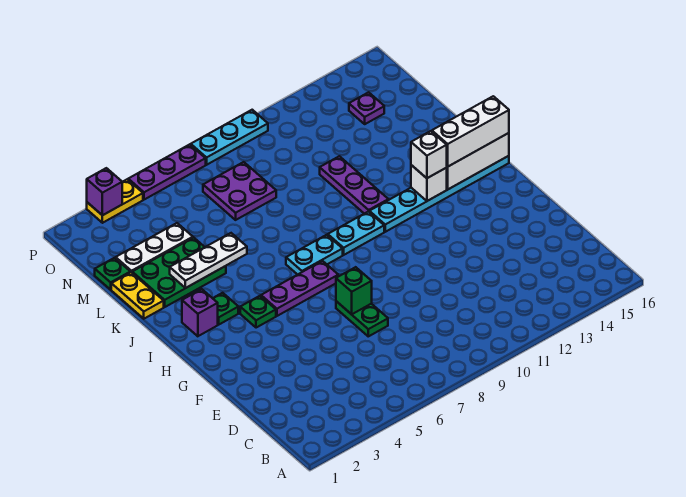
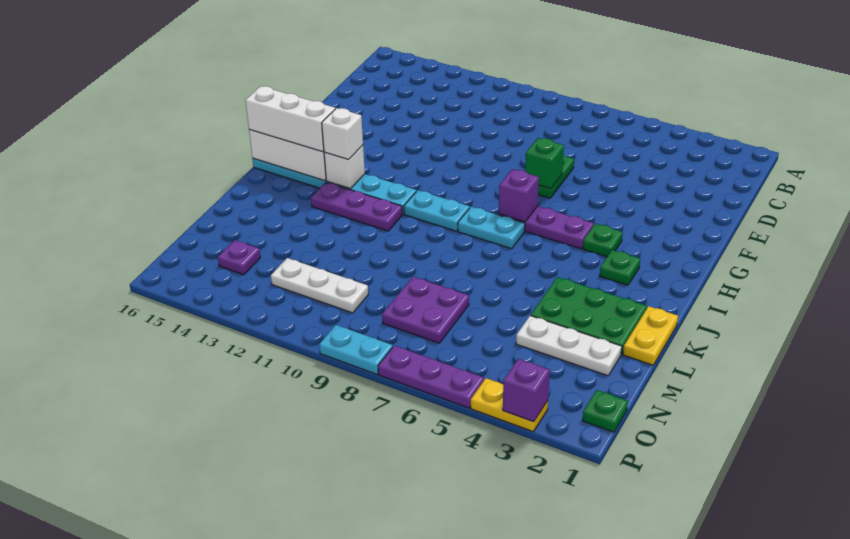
purple brick I2 level 1 -> purple brick H7 level 2
purple plate J11:L11 level 1 -> purple plate J11:J13 level 1
white plate K3:K5 level 2 -> white plate N10:N12 level 1
green plate M1 level 1 -> green plate O1 level 1
cyan plate P8:P10 level 1 -> cyan plate P8:P9 level 1

